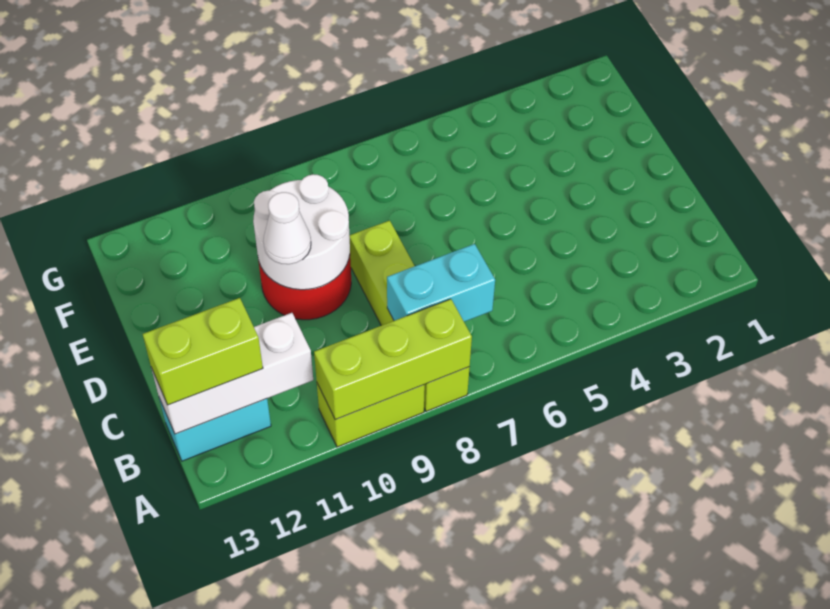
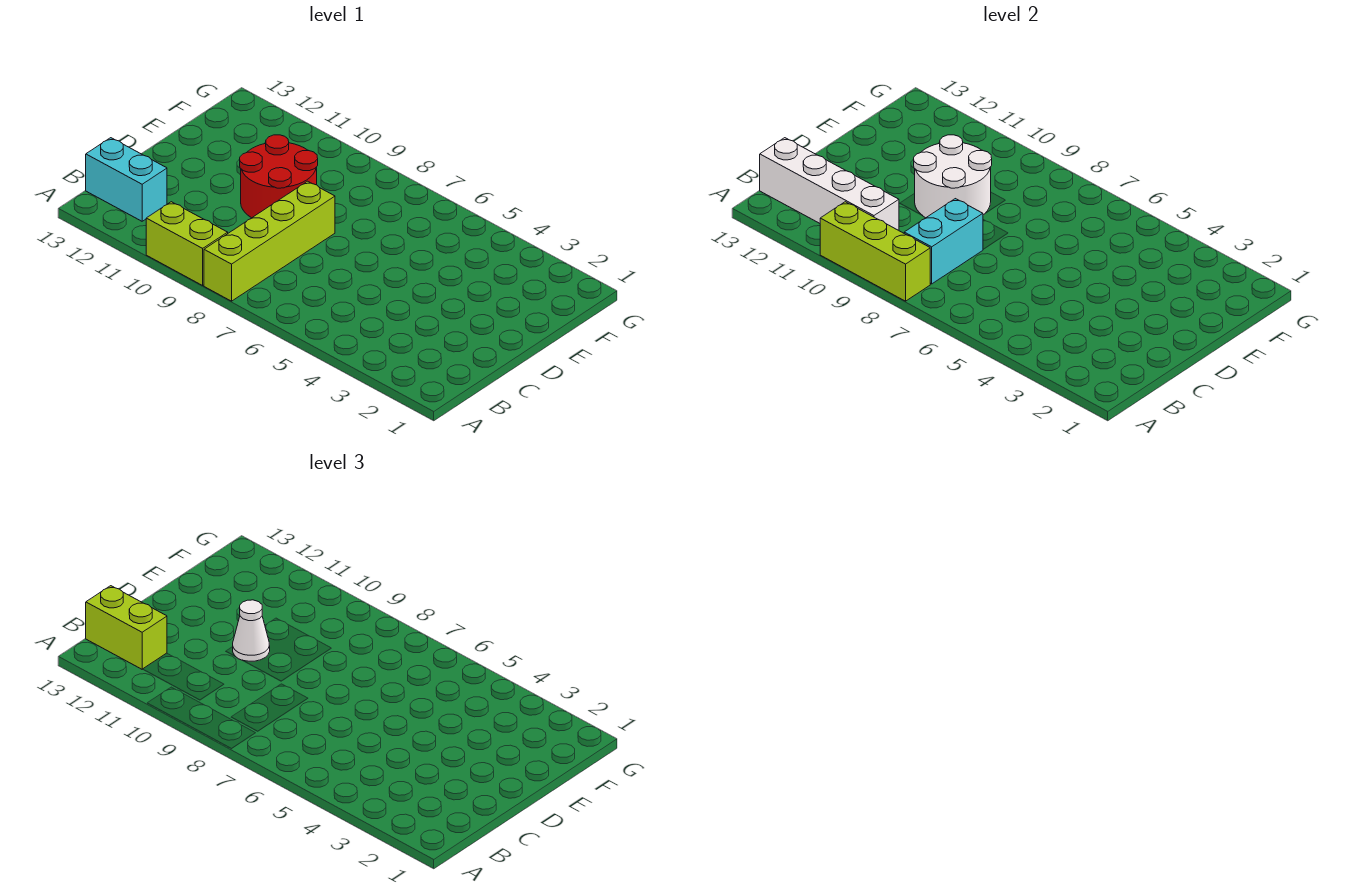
cyan brick B7:B8 level 2 -> cyan brick B8:C8 level 2
white brick B11:B13 level 2 -> white brick B10:B13 level 2

